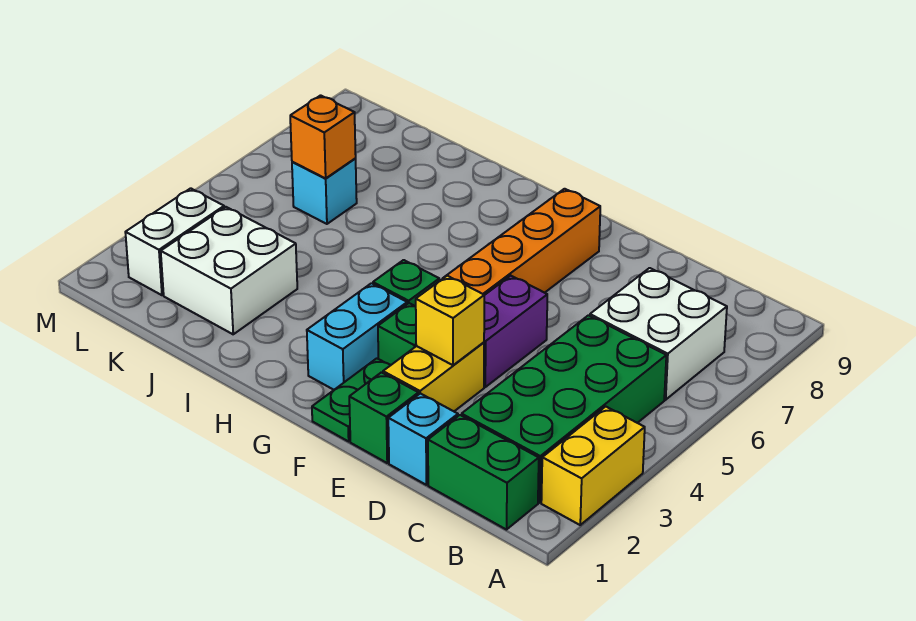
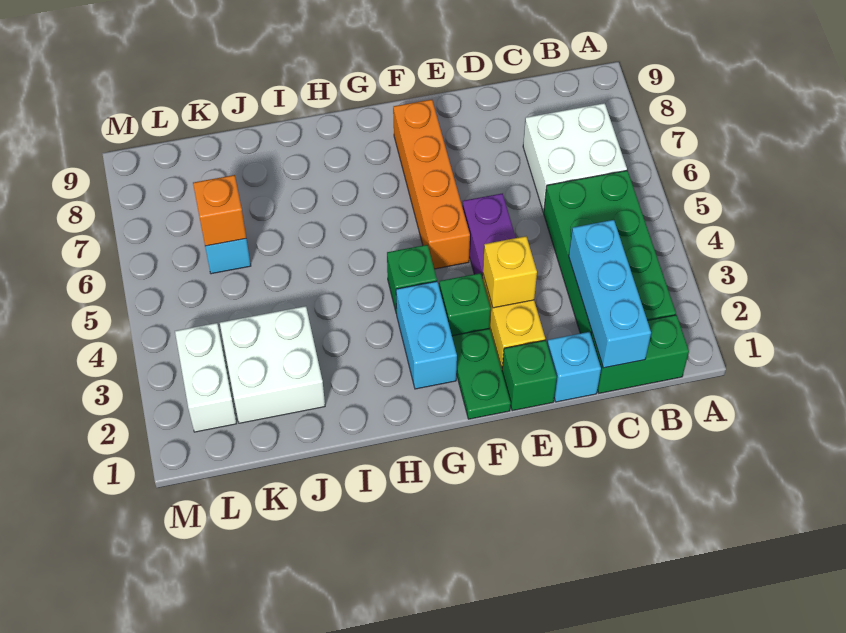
yellow brick A2:A3 level 1 -> none
none -> cyan brick C1:C3 level 2

